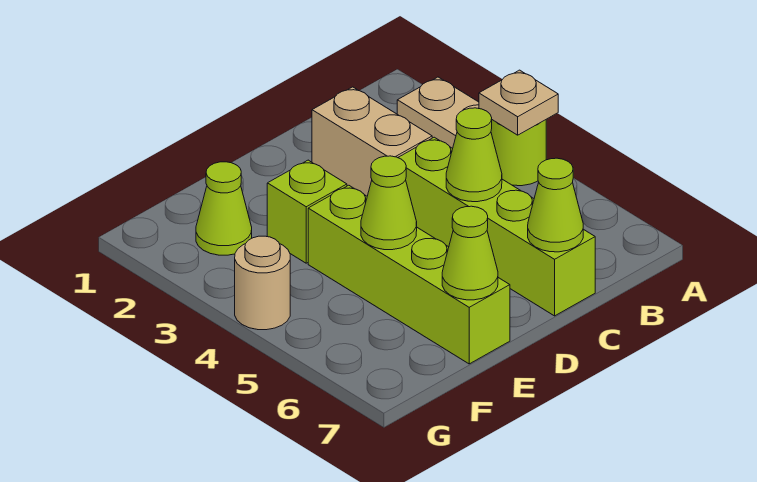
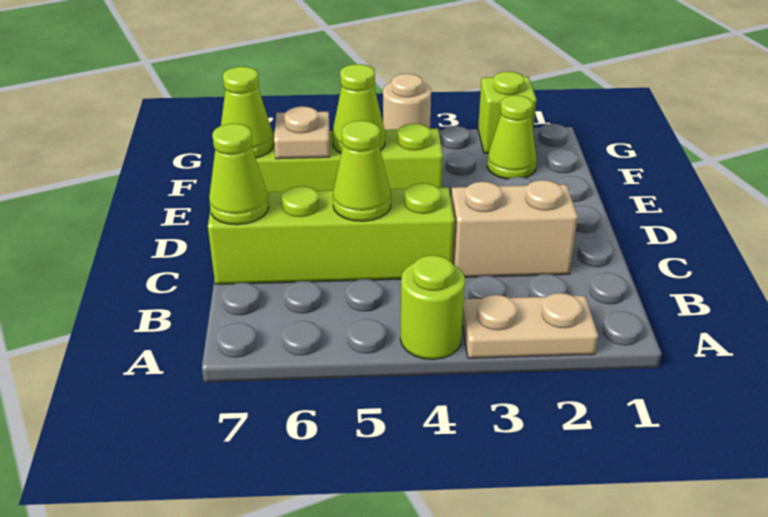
tan plate A4 level 2 -> tan plate E6 level 2
lime brick E3 level 1 -> lime brick G2 level 1

